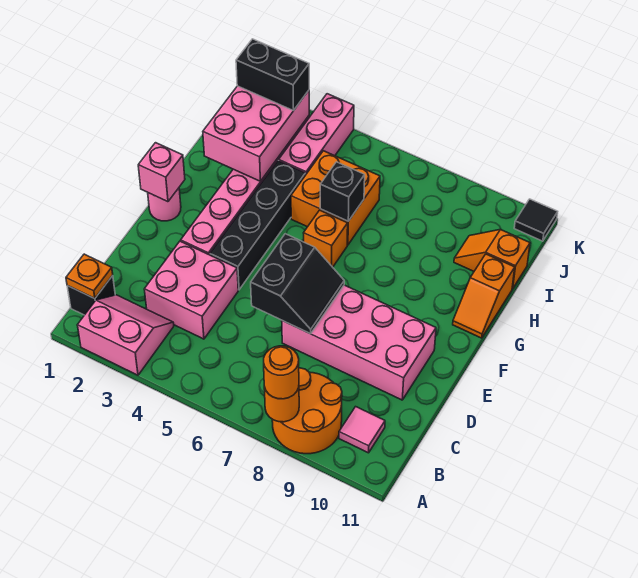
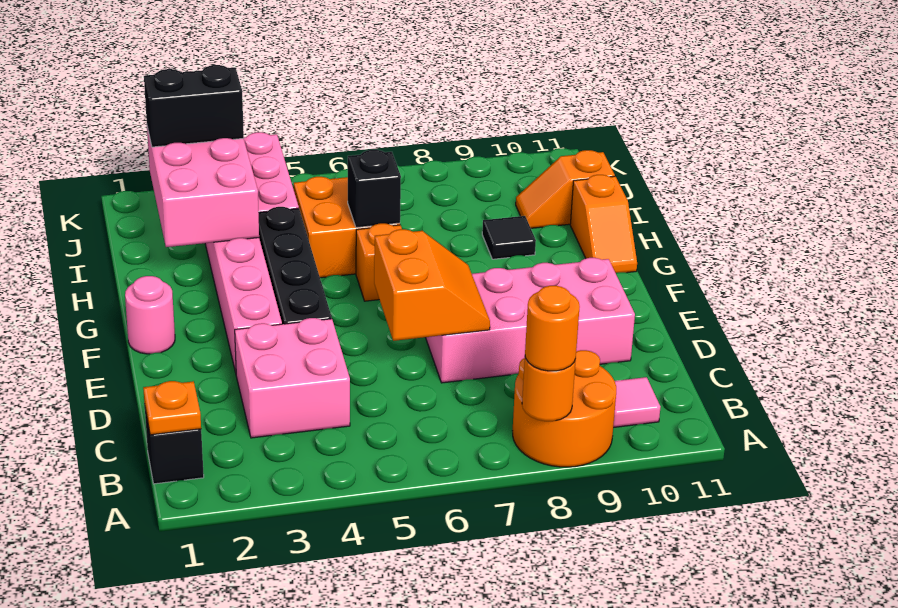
pink slope A2:B3 level 1 top A -> none
black slope D6:E7 level 2 top 6 -> orange slope D6:E7 level 2 top 6
pink brick F1 level 2 -> none
black tile K11 level 1 -> black tile H9 level 1

